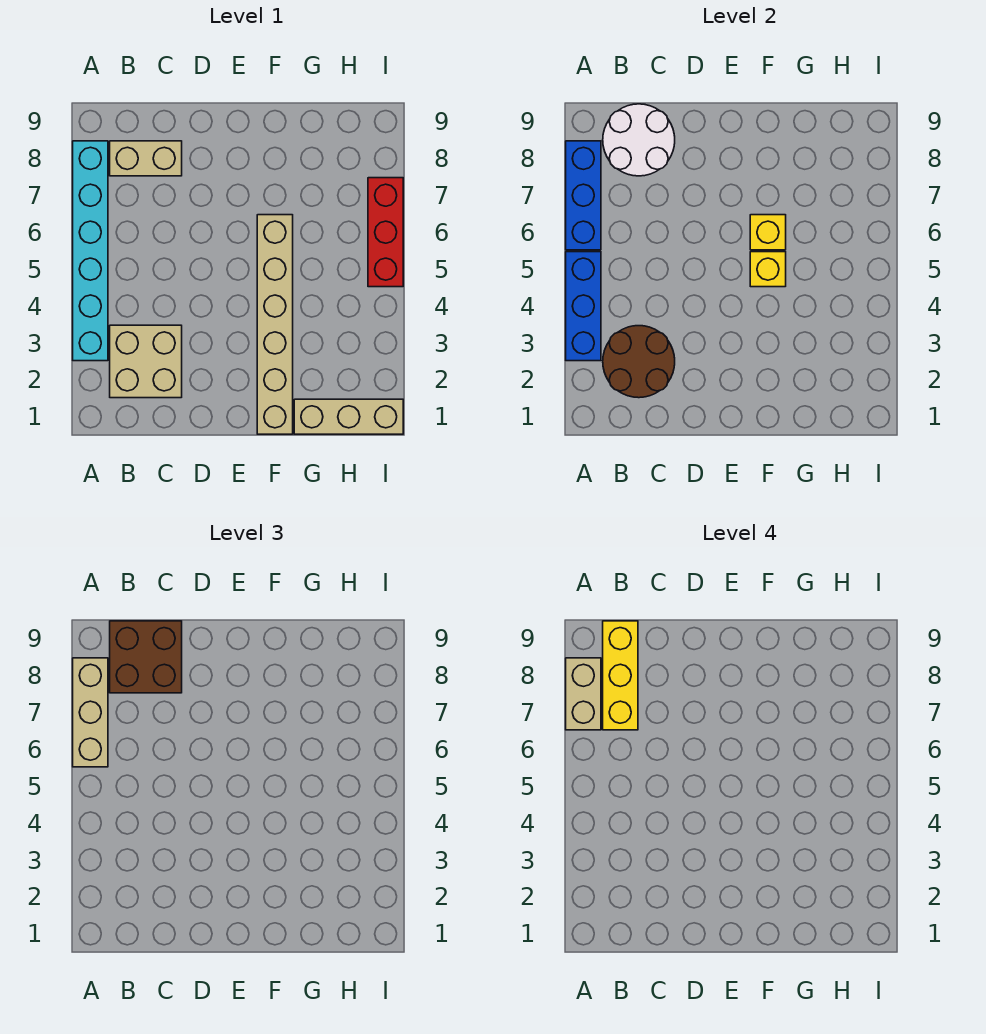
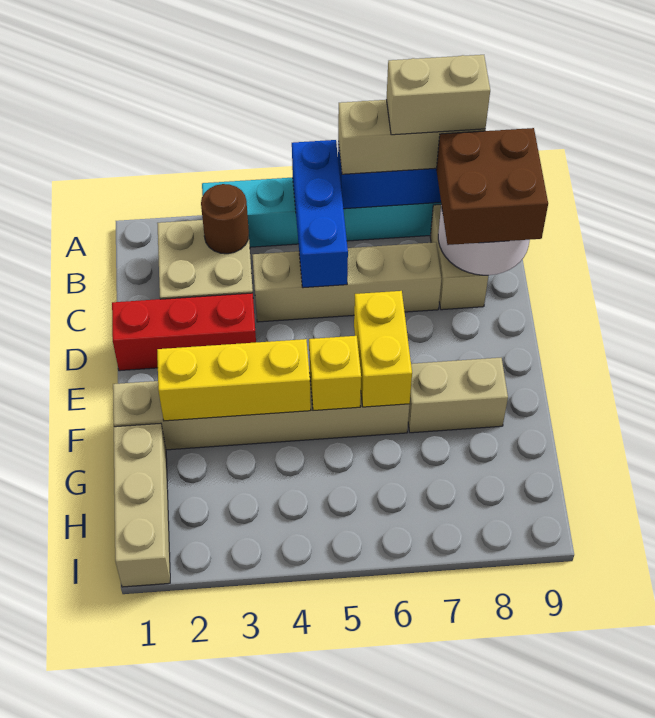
blue brick A3:A5 level 2 -> blue brick A5:C5 level 2
brown round brick B2:C3 level 2 -> brown round brick B3 level 2
yellow brick B7:B9 level 4 -> yellow brick F2:F4 level 2
none -> tan brick C4:C7 level 1
yellow brick F6 level 2 -> yellow brick E6:F6 level 2
none -> tan brick F7:F8 level 1
red brick I5:I7 level 1 -> red brick D1:D3 level 1

